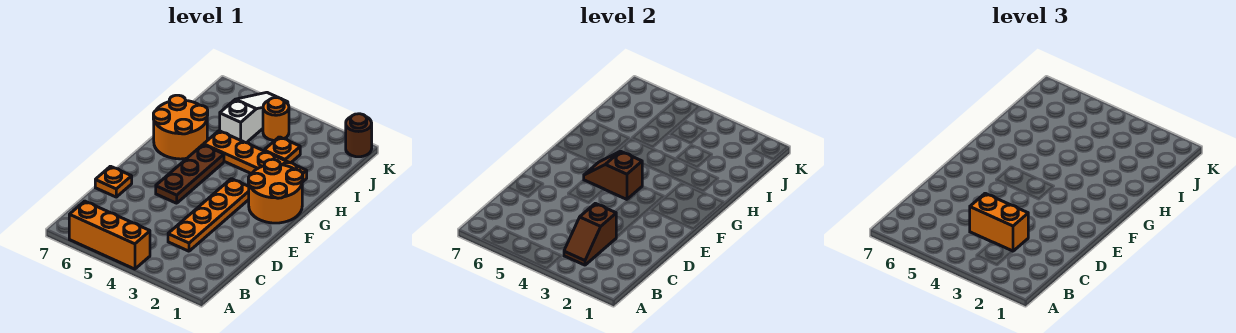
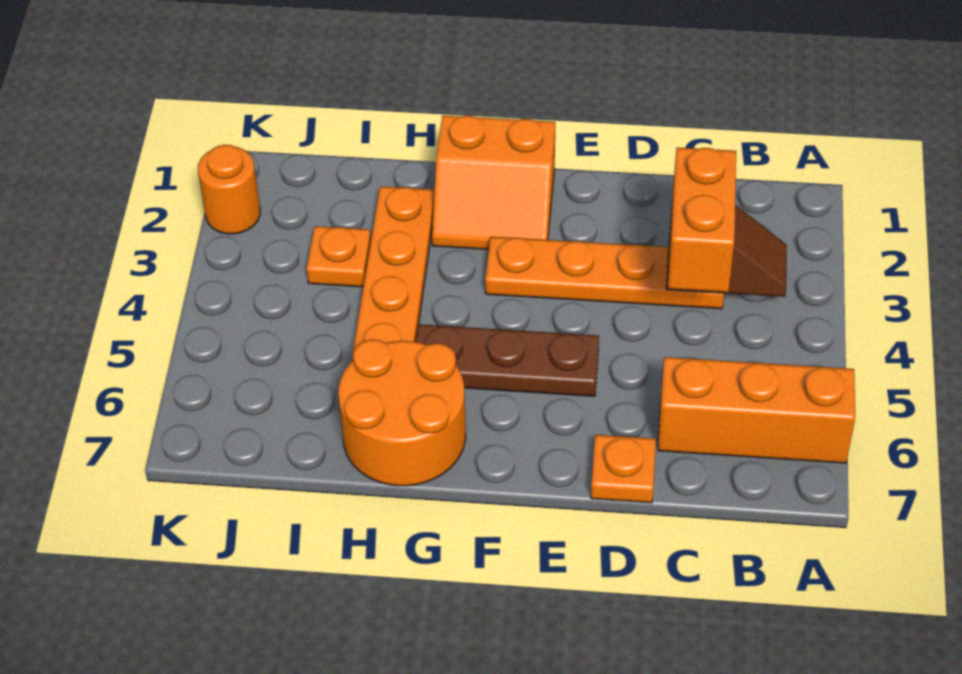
orange brick A4:A6 level 1 -> orange brick A6:C6 level 1
orange round brick F1:G2 level 1 -> orange slope F1:G2 level 1 top 1
brown slope F4:F5 level 2 top 4 -> none
white slope I5:K5 level 1 top I -> none
orange round brick J4 level 1 -> orange round brick K2 level 1
brown round brick K1 level 1 -> none

